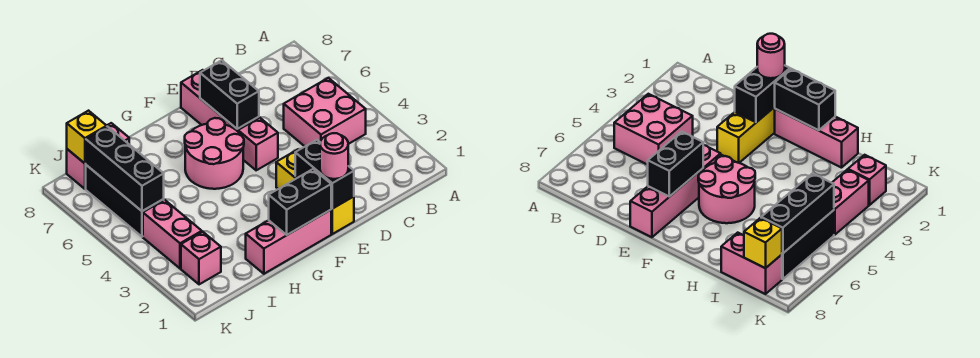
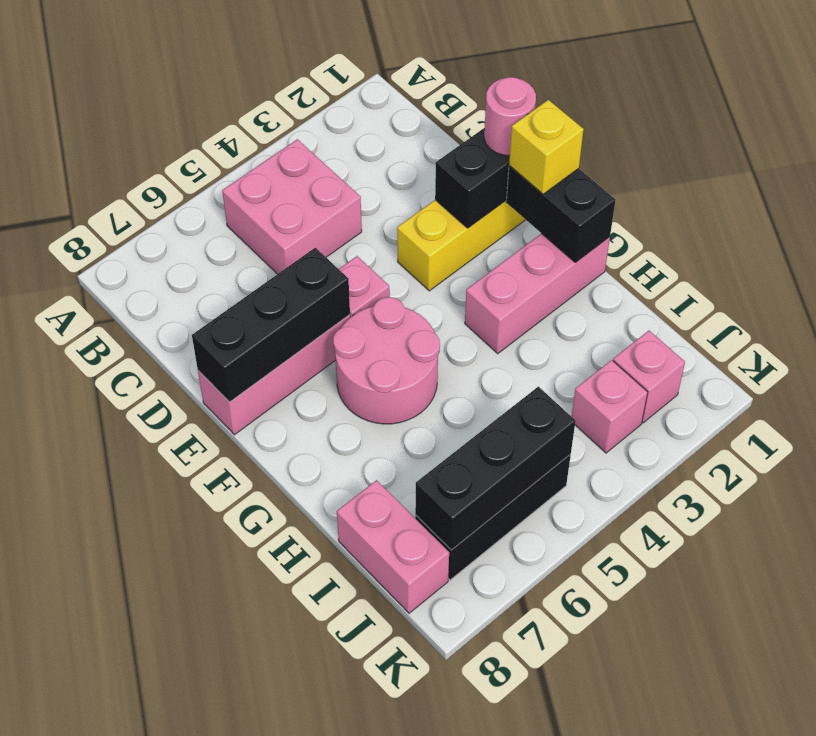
black brick E6:E7 level 2 -> black brick E6:E8 level 2
pink brick F1:H1 level 1 -> pink brick G1:G3 level 1
pink brick J3:J4 level 1 -> pink brick J3 level 1
yellow brick J8 level 2 -> yellow brick F1 level 3

